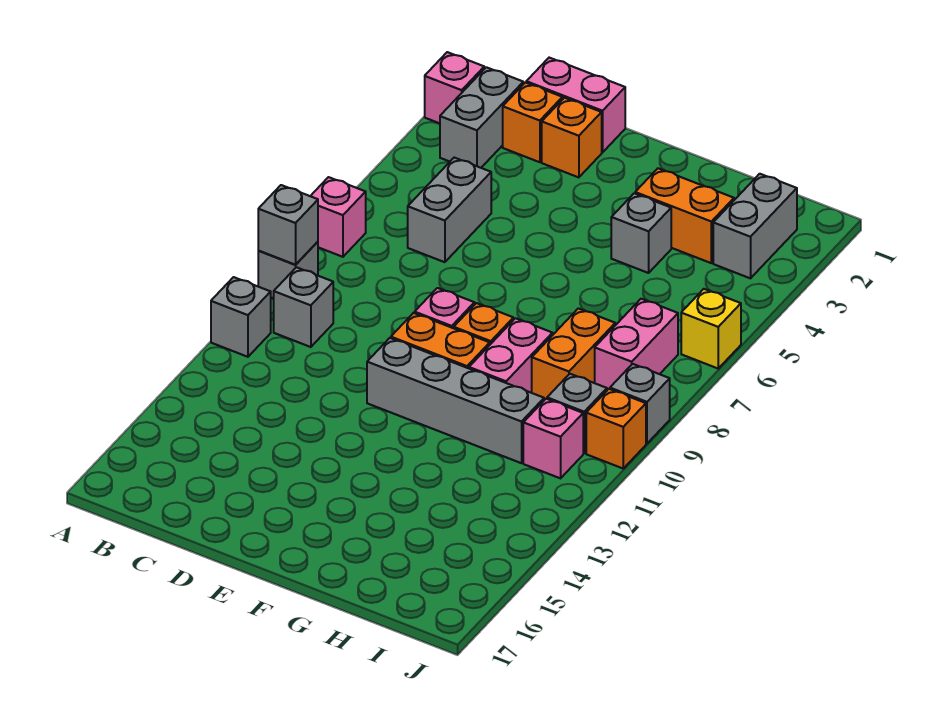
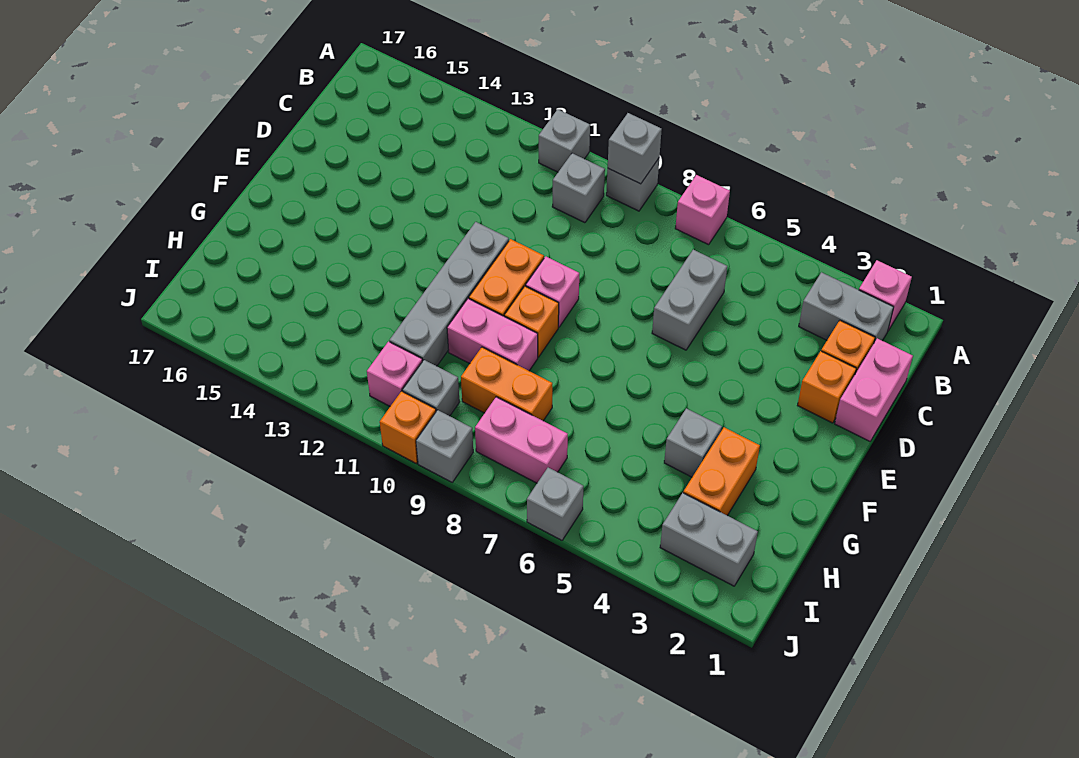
grey brick C5:C6 level 1 -> grey brick C6:D6 level 1
yellow brick J6 level 1 -> grey brick J6 level 1

